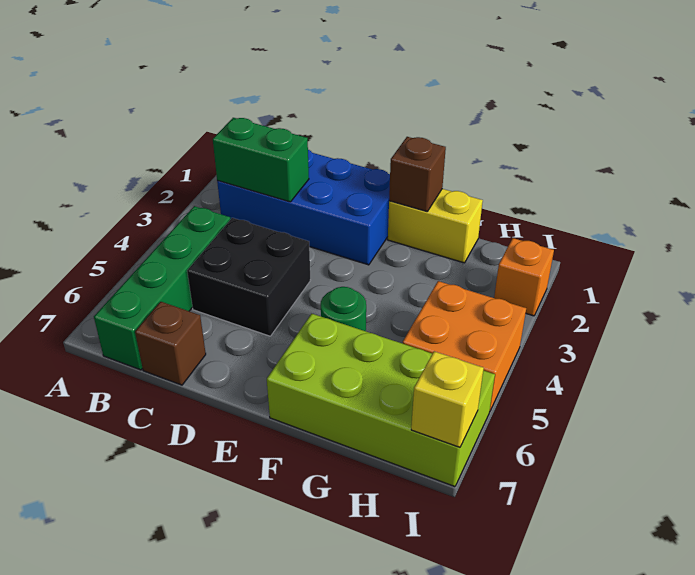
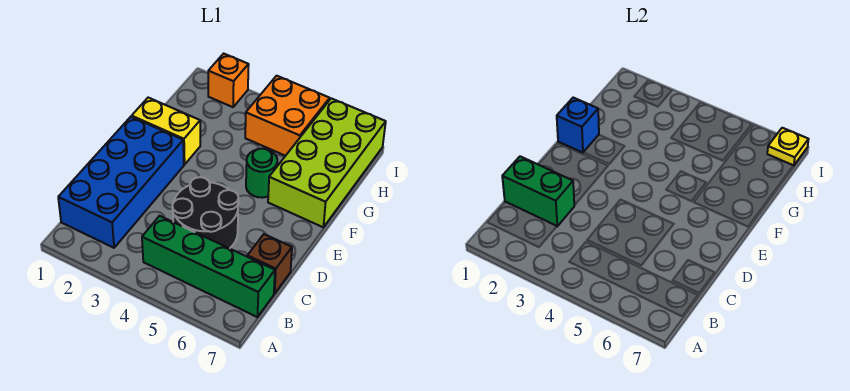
green brick B2:C2 level 2 -> green brick C1:C2 level 2
black brick C4:D5 level 1 -> black round brick C4:D5 level 1
yellow brick F1:G1 level 1 -> yellow brick F1:F2 level 1
brown brick F1 level 2 -> blue brick F1 level 2
yellow brick I7 level 2 -> yellow plate I7 level 2

